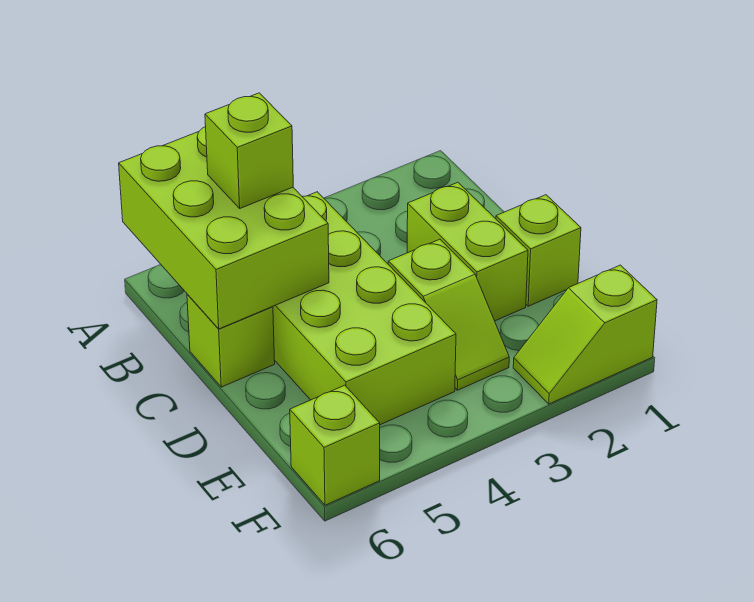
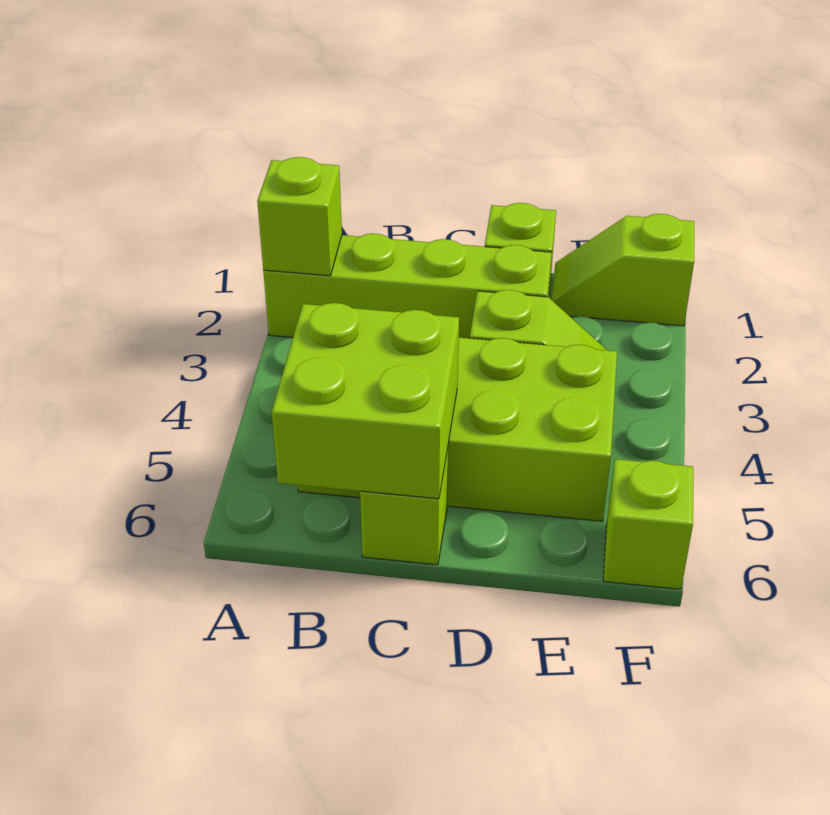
lime brick A5:C6 level 2 -> lime brick B5:C6 level 2
lime brick B5 level 3 -> lime brick A2 level 2
lime brick C2:D2 level 1 -> lime brick A2:D2 level 1
lime slope F1:F2 level 1 top 1 -> lime slope E1:F1 level 1 top F

